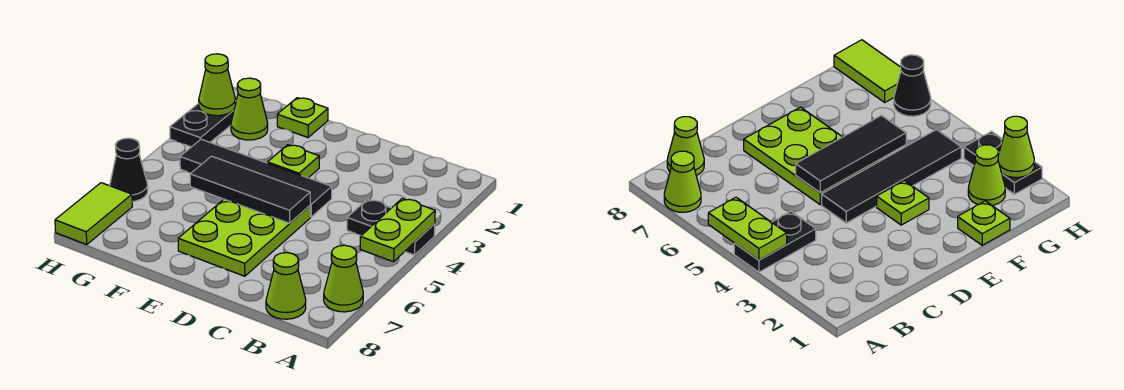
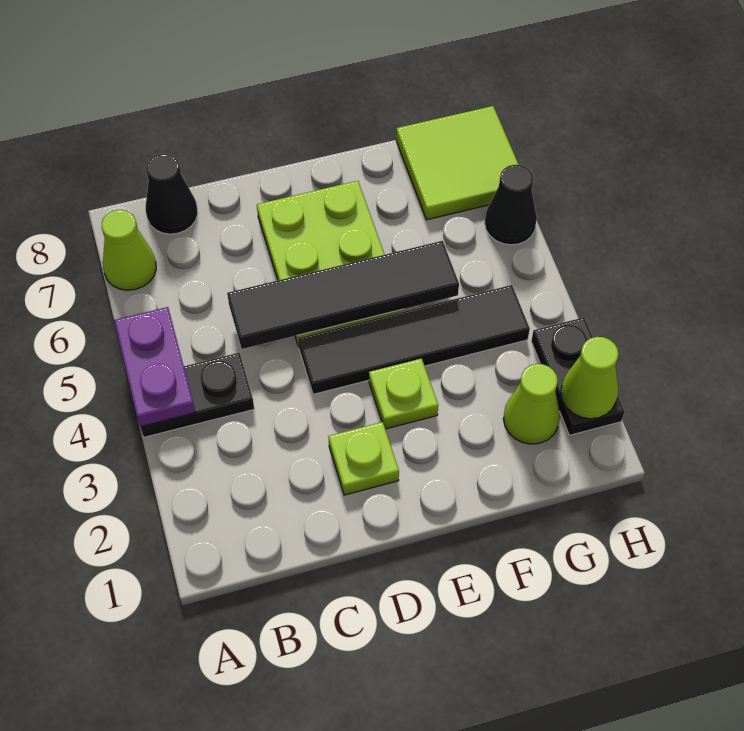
lime plate A4:A5 level 2 -> purple plate A4:A5 level 2
lime cone B8 level 1 -> black cone B8 level 1
black tile D5:F5 level 2 -> black tile C5:F5 level 2
lime plate F1 level 1 -> lime plate D2 level 1
lime tile H7:H8 level 1 -> lime tile G7:H8 level 1

